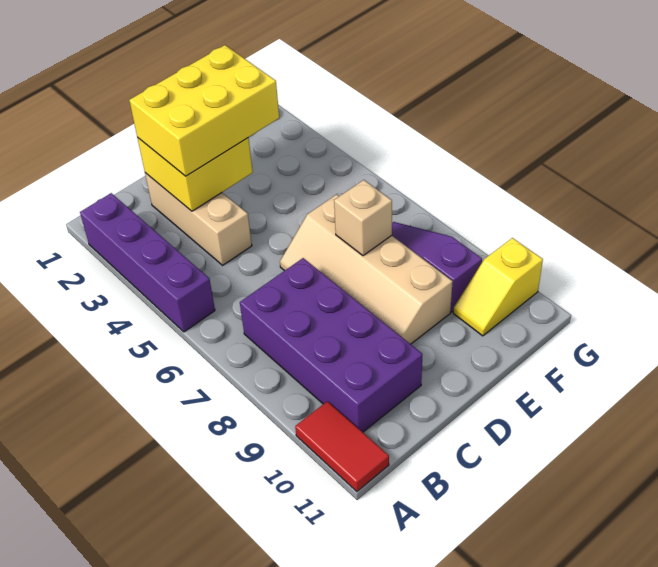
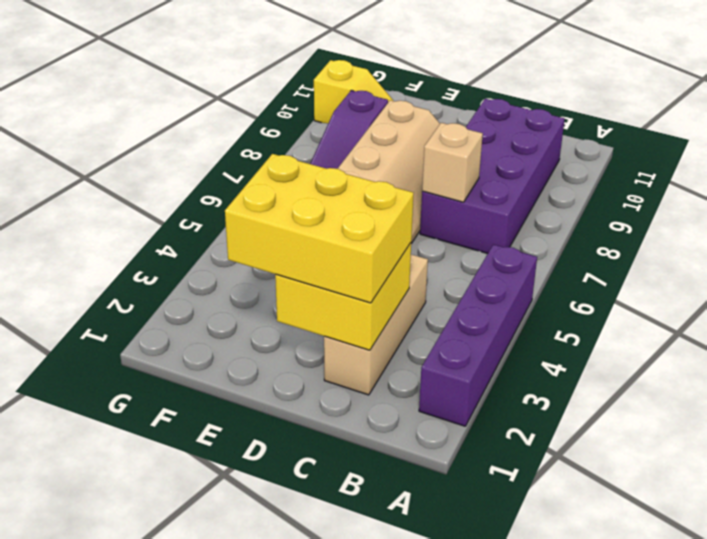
red tile A10:A11 level 1 -> none
tan brick E7 level 2 -> tan brick C7 level 2

